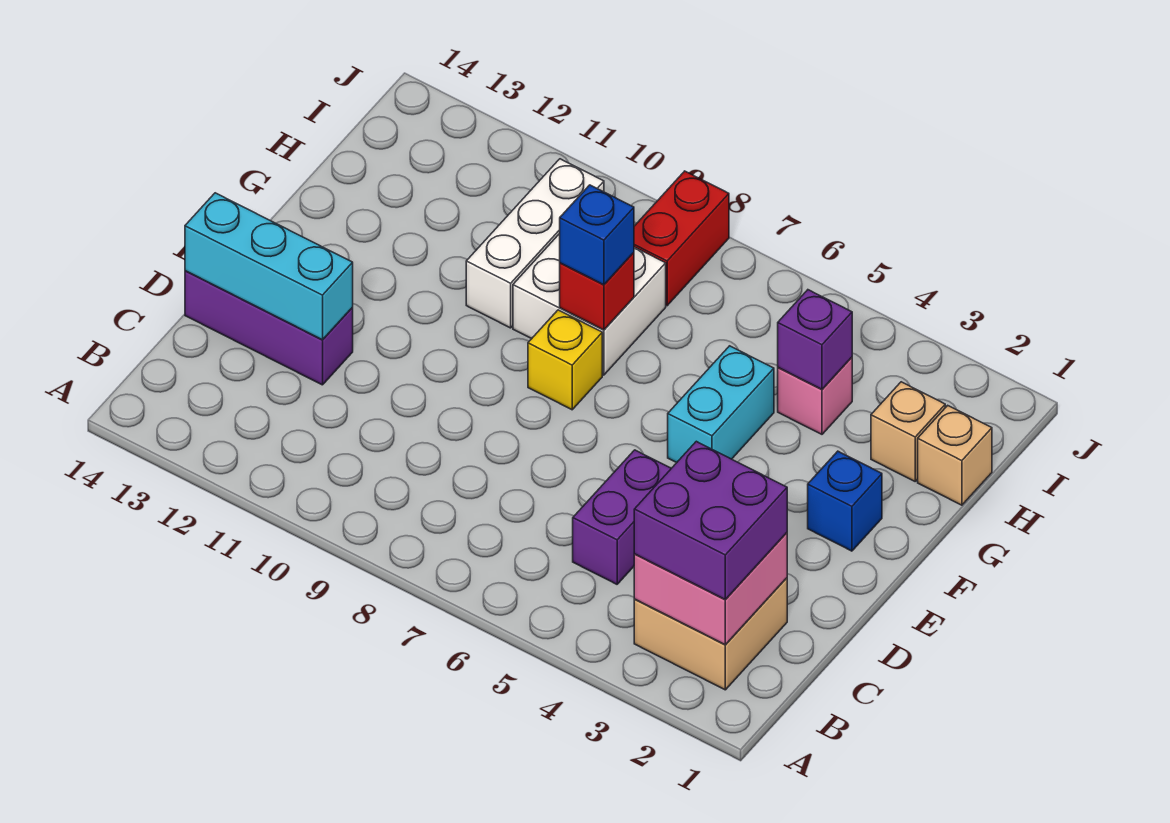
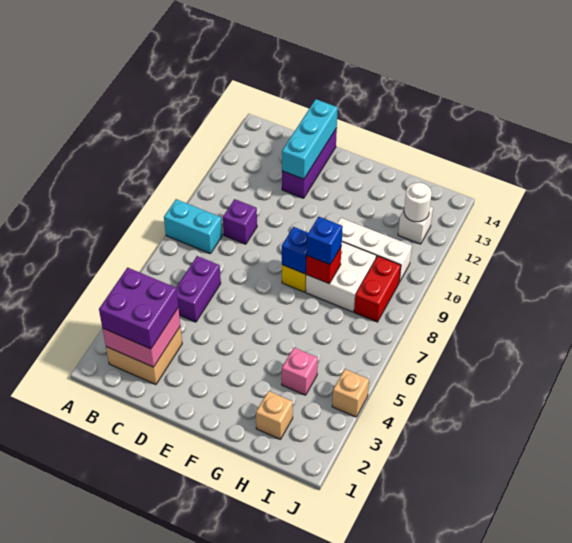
purple brick C5:D5 level 1 -> purple brick C5:C6 level 1
blue brick F2 level 1 -> blue brick F8 level 2
cyan brick F5:G5 level 1 -> cyan brick A8:B8 level 1
tan brick H1 level 1 -> tan brick J4 level 1
purple brick H4 level 2 -> purple brick C9 level 1
red brick I8:J8 level 1 -> red brick I8:I9 level 1
none -> white brick I12 level 1
none -> white round brick I12 level 2

